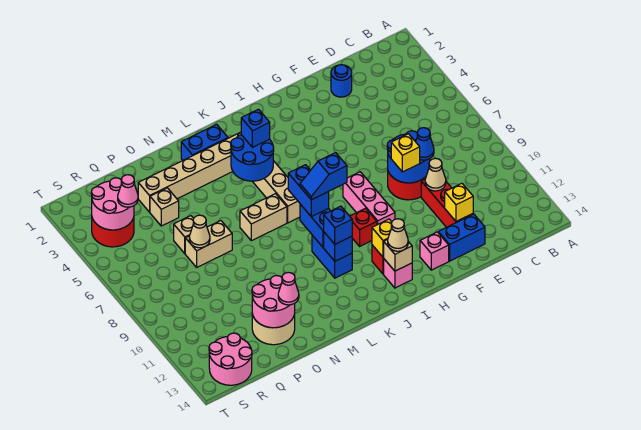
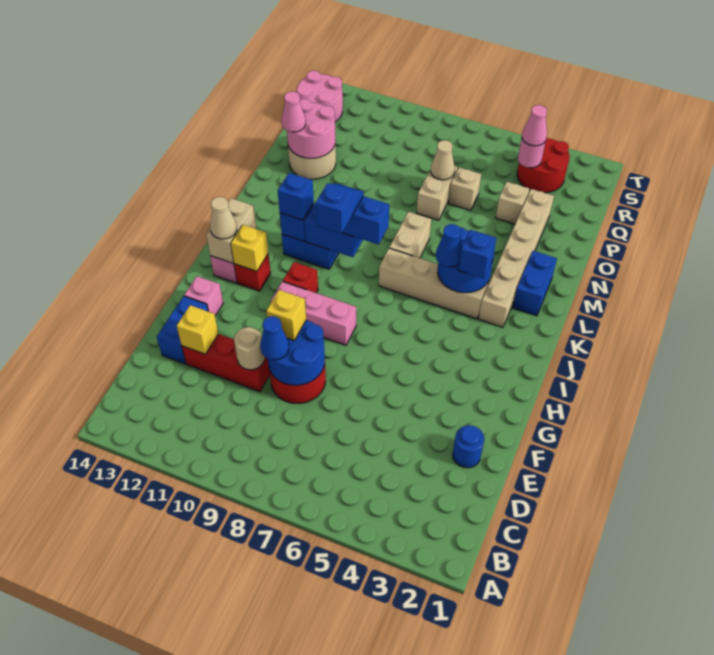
tan cone E10 level 2 -> tan round brick E10 level 2
tan brick I13 level 2 -> tan brick I13:J13 level 2
none -> blue cone K5 level 3
pink round brick R3:S4 level 2 -> pink round brick R4 level 2

